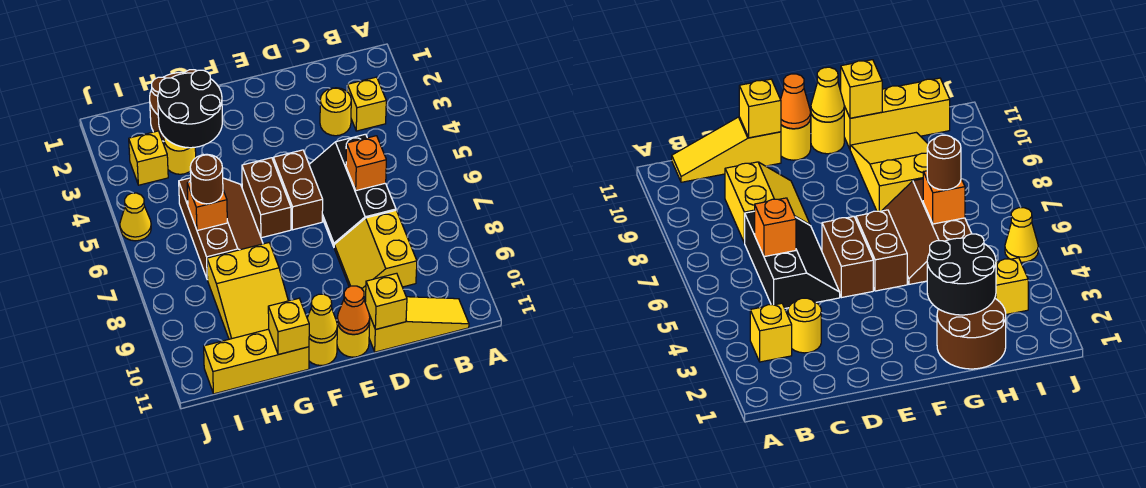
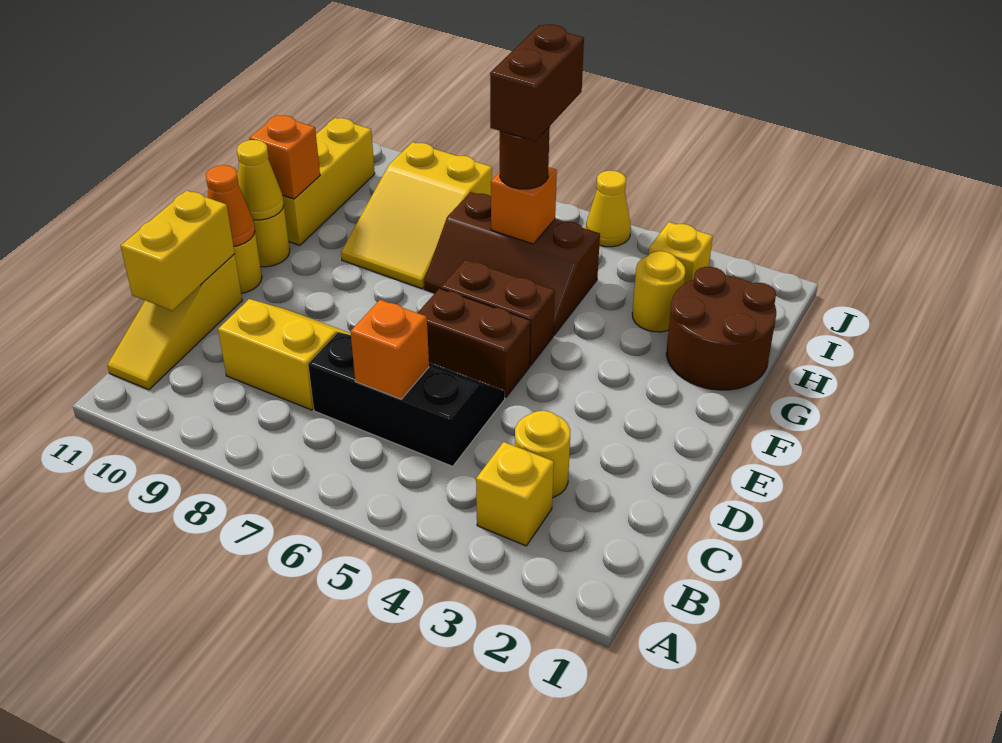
yellow brick D11 level 2 -> yellow brick C11:D11 level 2
black round brick G2:H3 level 2 -> none
yellow slope G8:H10 level 1 top 8 -> yellow slope G8:I9 level 1 top I
yellow brick G11 level 2 -> orange brick G11 level 2
none -> brown brick H6:I6 level 4

